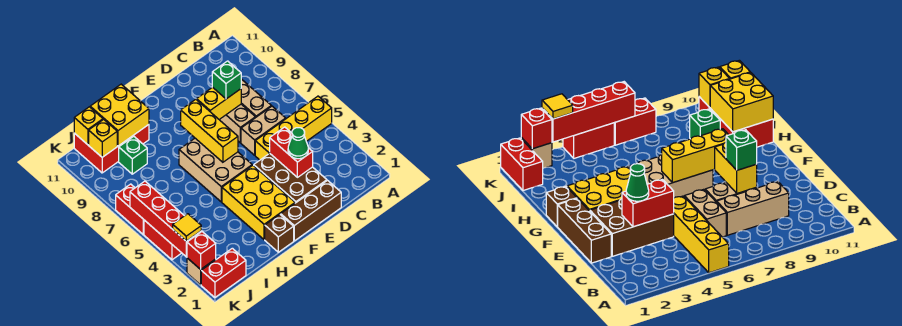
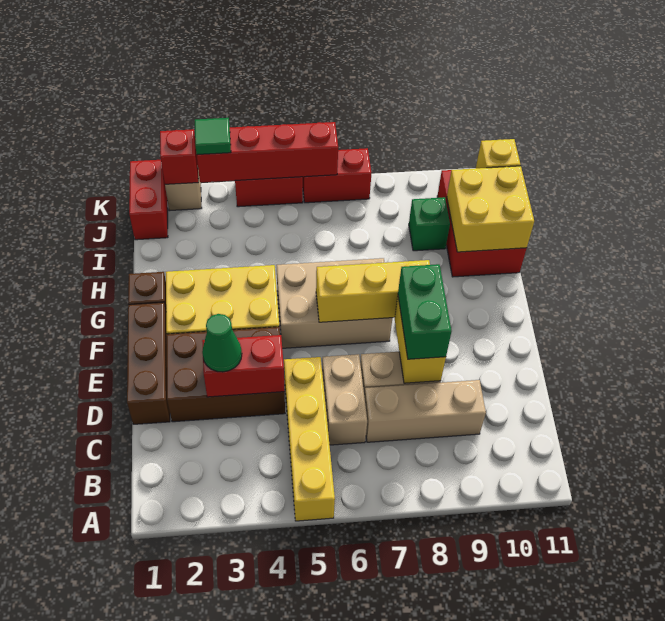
green brick D8 level 3 -> green brick D8:E8 level 3
yellow brick J10 level 2 -> none
yellow tile K3 level 3 -> green tile K3 level 3

